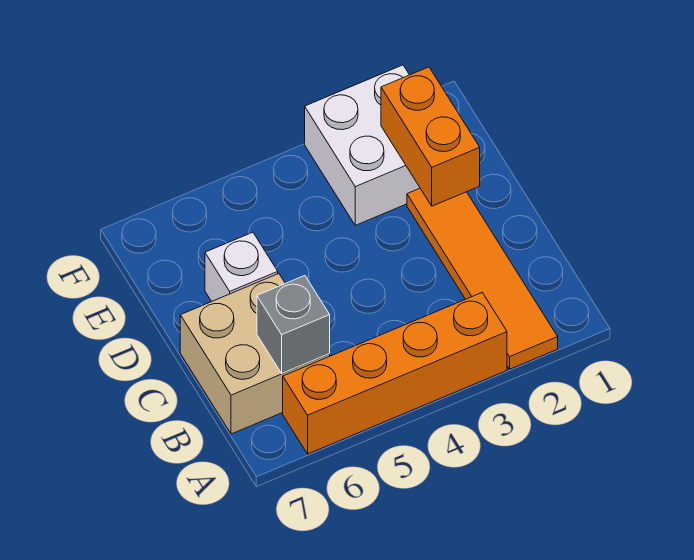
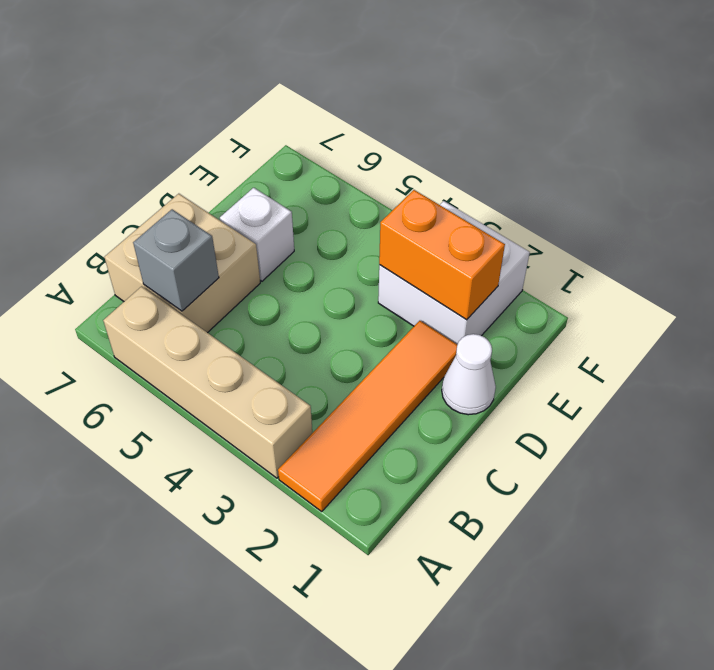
orange brick A3:A6 level 1 -> tan brick A3:A6 level 1
none -> white cone D1 level 1
orange brick D2:E2 level 2 -> orange brick E2:E3 level 2

